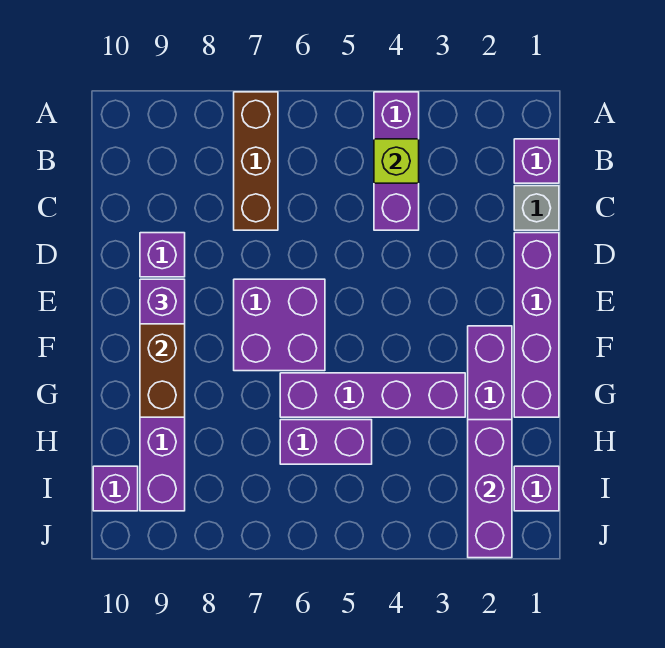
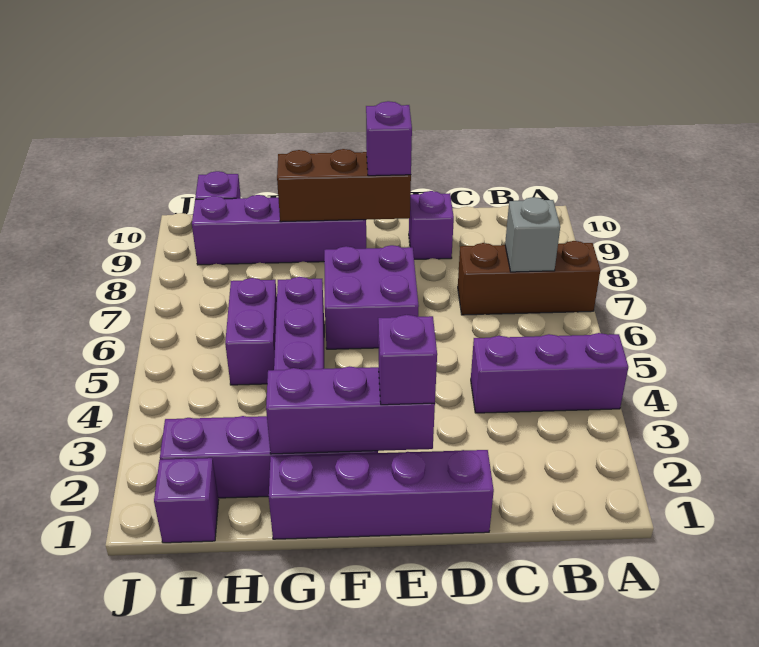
purple brick B1 level 1 -> purple brick E2 level 3
lime brick B4 level 2 -> none
grey brick C1 level 1 -> grey brick B7 level 2
purple brick H2:J2 level 2 -> purple brick E2:G2 level 2

